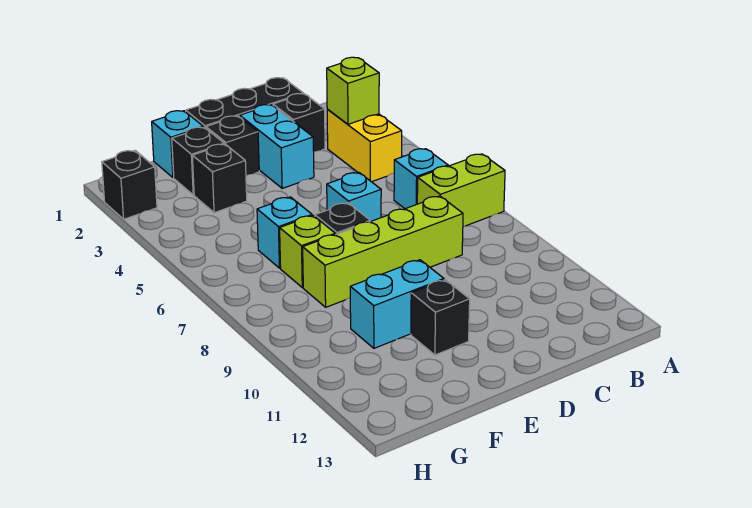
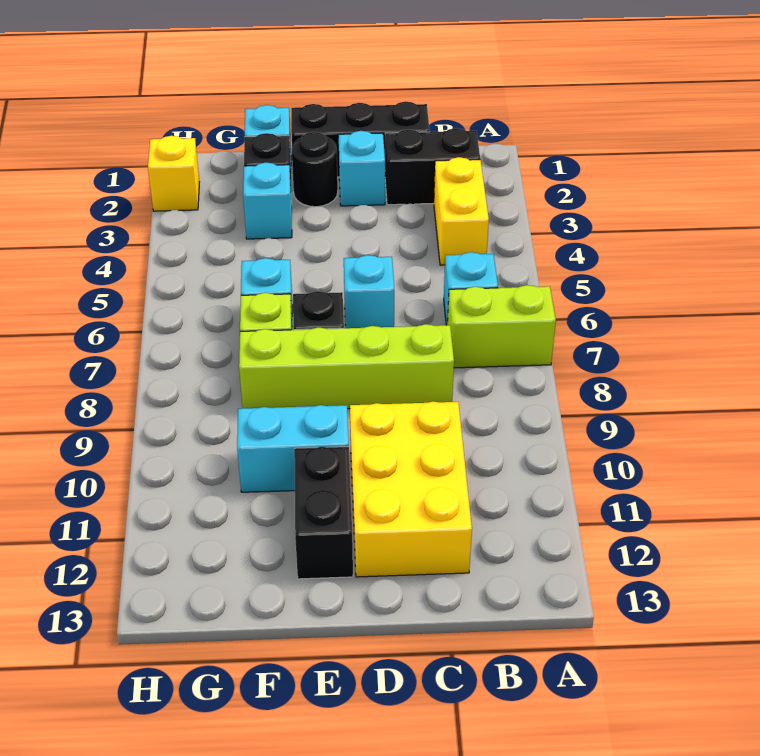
lime brick B3 level 2 -> none
black brick C2 level 1 -> black brick B2:C2 level 1
none -> yellow brick C10:D12 level 1
cyan brick D2:D3 level 1 -> cyan brick D2 level 1
black brick E2 level 1 -> black round brick E2 level 1
black brick E11 level 1 -> black brick E11:E12 level 1
black brick F3 level 1 -> cyan brick F3 level 1
black brick H2 level 1 -> yellow brick H2 level 1

